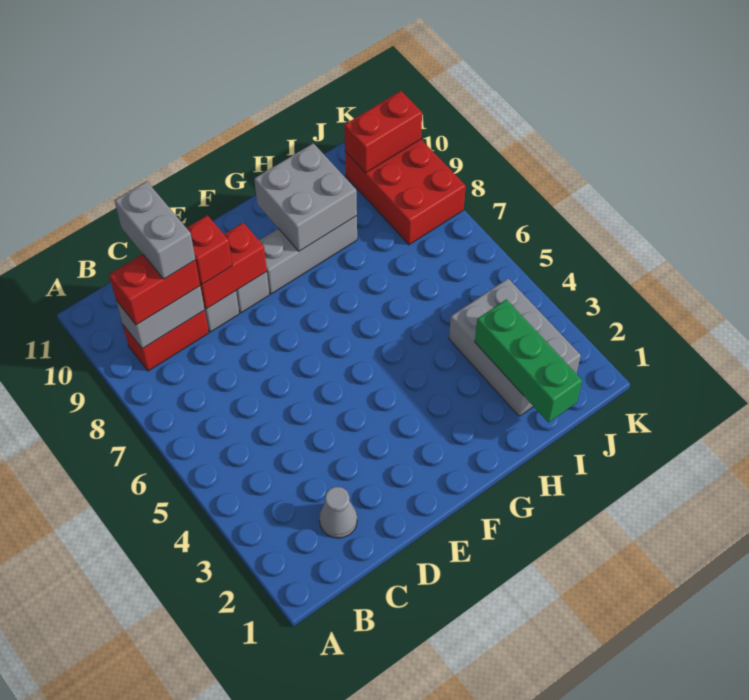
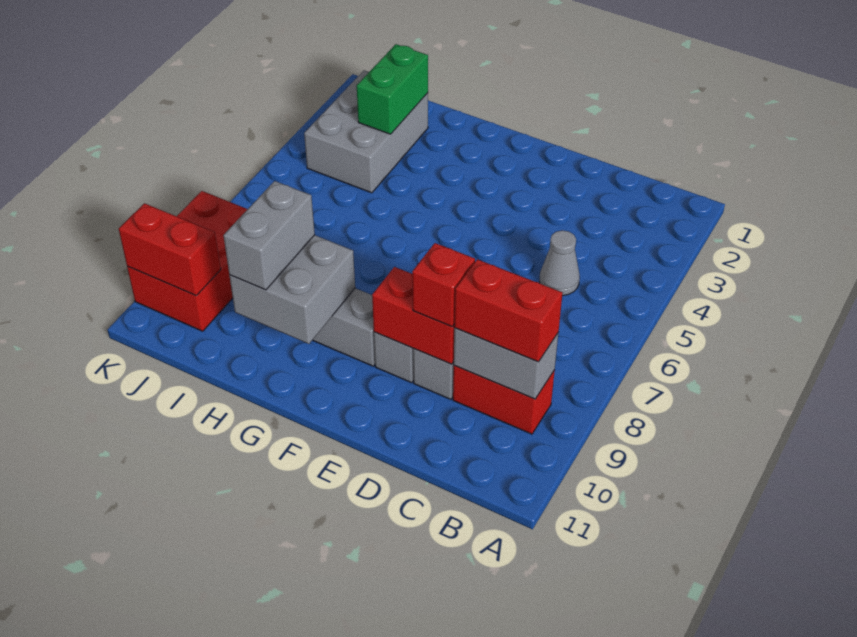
grey cone C2 level 1 -> grey cone C5 level 1
grey brick C9:C10 level 4 -> grey brick H9:H10 level 3
green brick I1:I3 level 2 -> green brick I2:I3 level 2

